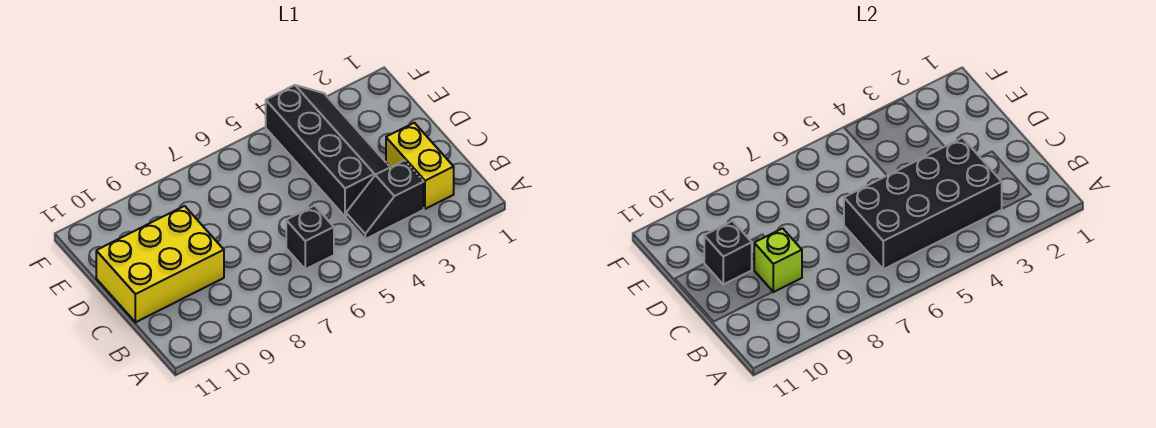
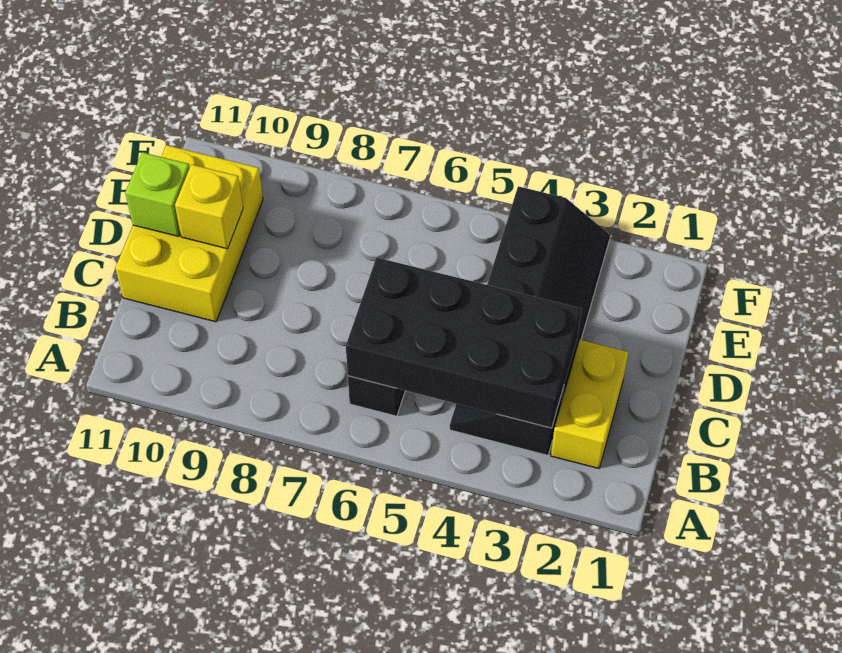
yellow brick C9:D11 level 1 -> yellow brick C10:E11 level 1
lime brick C9 level 2 -> lime brick D11 level 2
black brick D10 level 2 -> yellow brick D10 level 2

